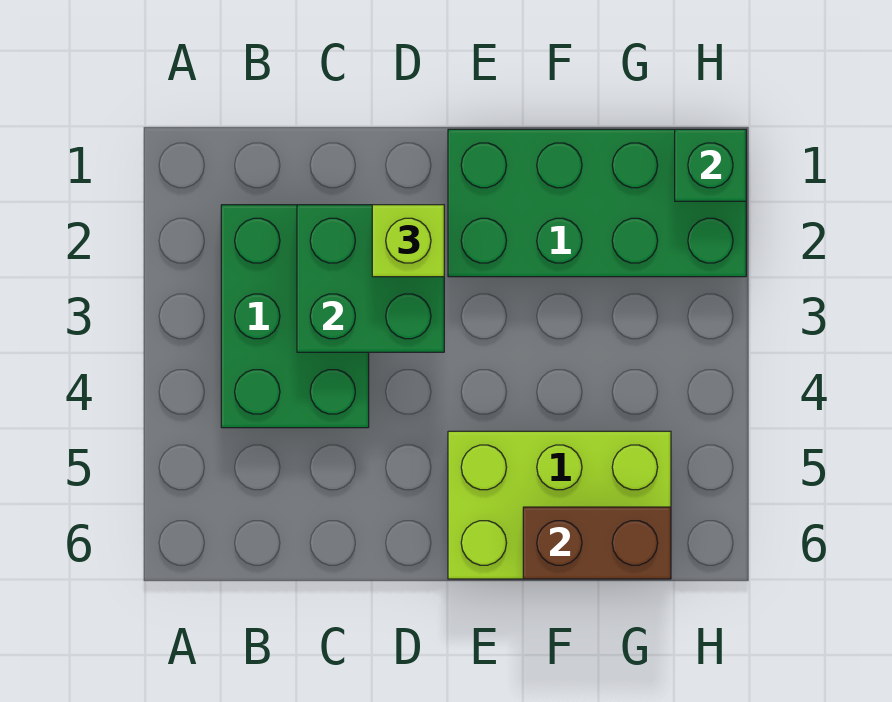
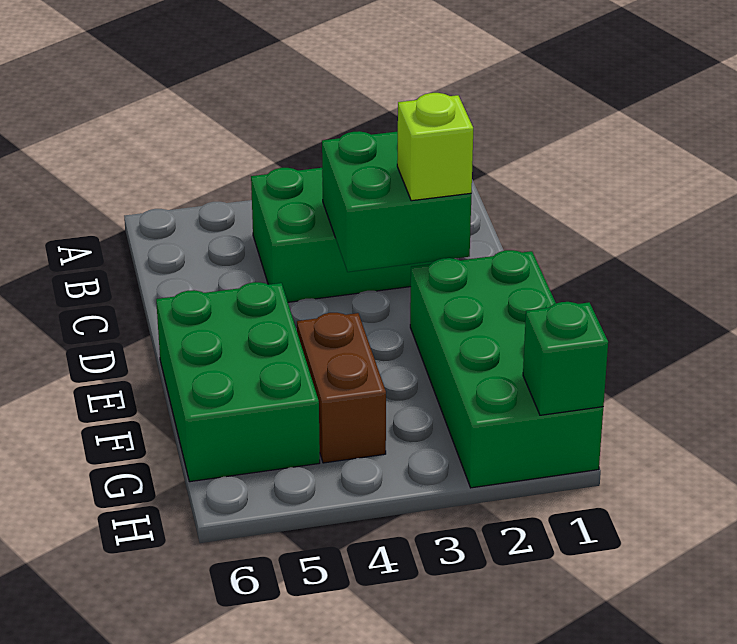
lime brick E5:G6 level 1 -> green brick E5:G6 level 1
brown brick F6:G6 level 2 -> brown brick F4:G4 level 1

